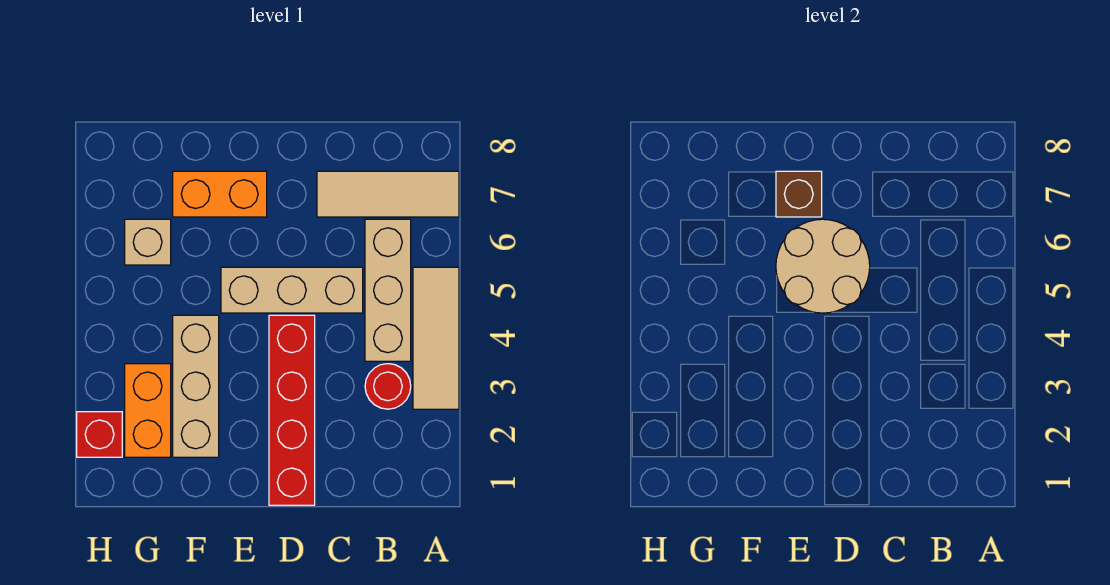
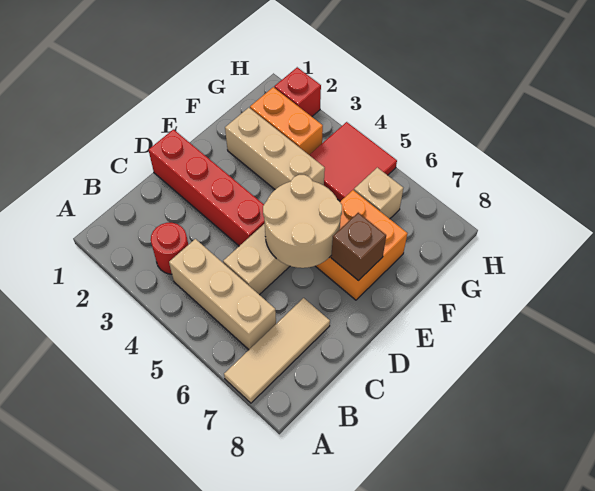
tan tile A3:A5 level 1 -> none
orange brick E7:F7 level 1 -> orange brick E6:F7 level 1
none -> red tile G4:H5 level 1

